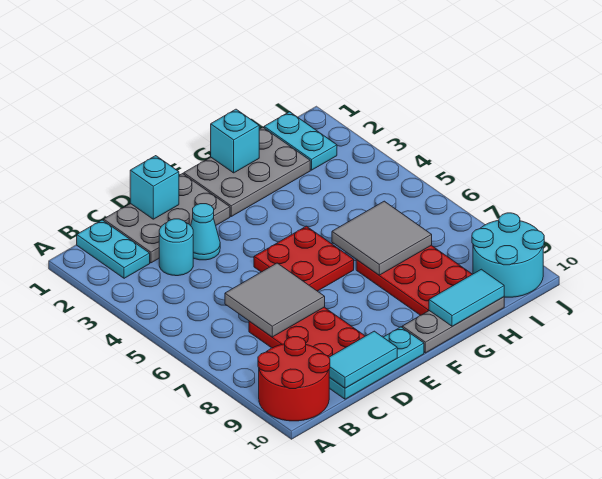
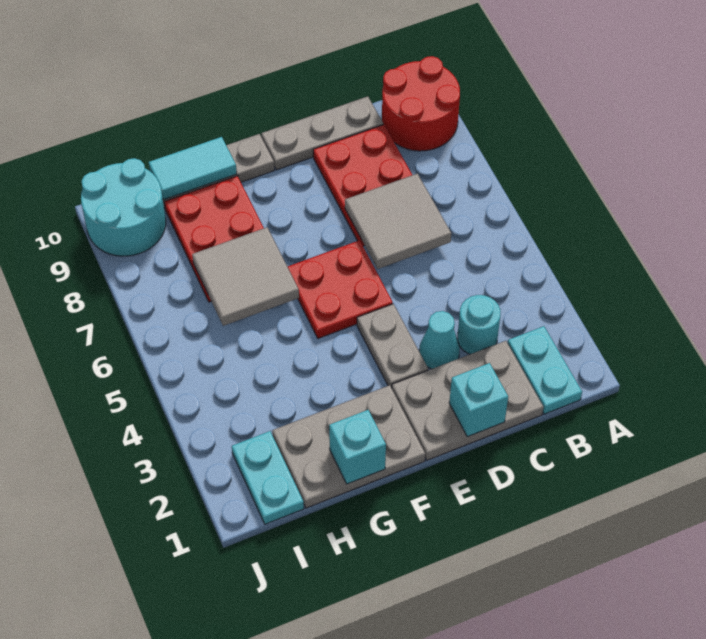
cyan plate C10:E10 level 1 -> grey plate C10:E10 level 1
cyan tile C10:D10 level 2 -> none
none -> grey plate E3:E4 level 1

